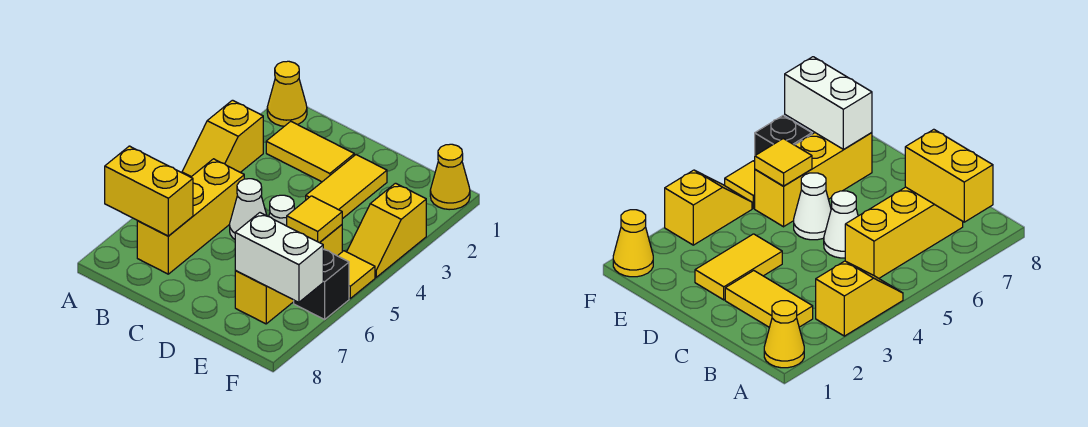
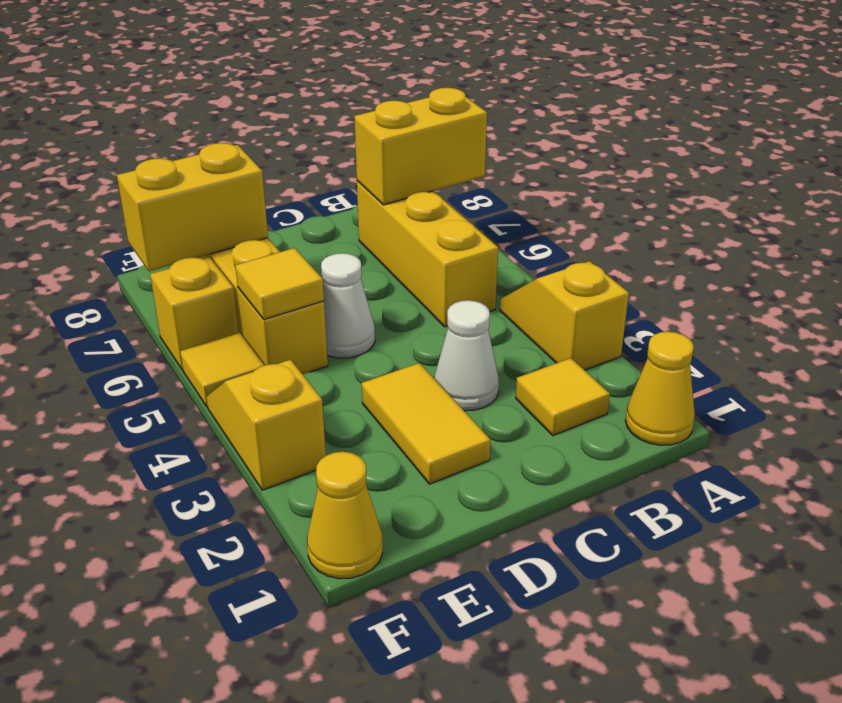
yellow tile B2:C2 level 1 -> yellow tile B2 level 1
white cone C5 level 1 -> white cone C3 level 1
white brick E7:F7 level 2 -> yellow brick E7:F7 level 2
black brick F6 level 1 -> yellow brick F6 level 1

